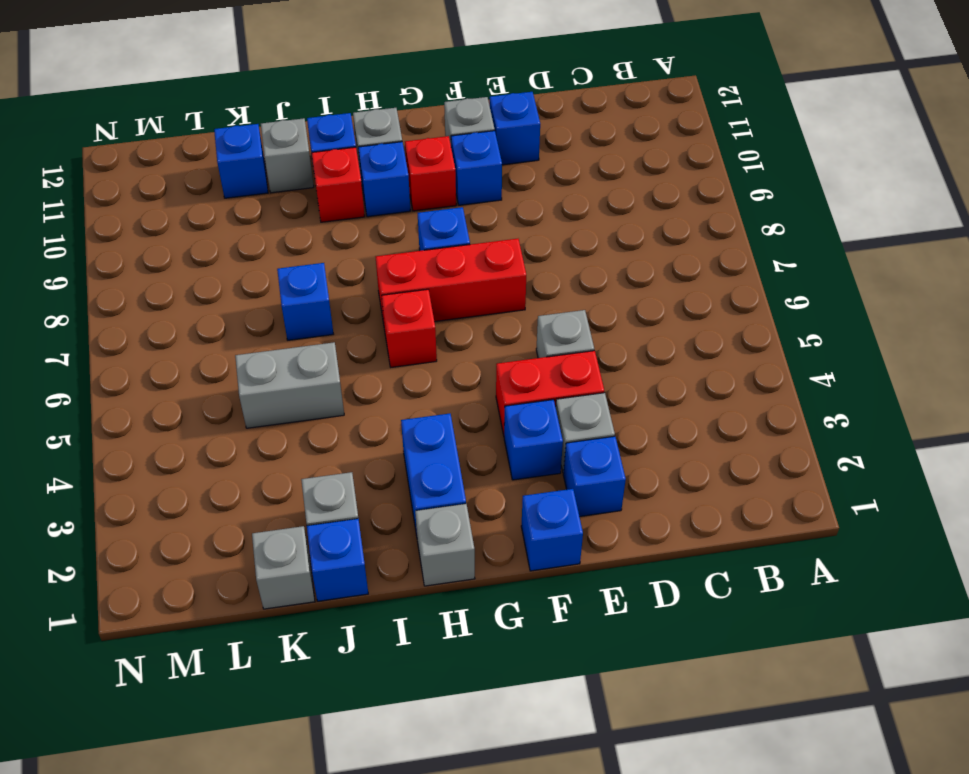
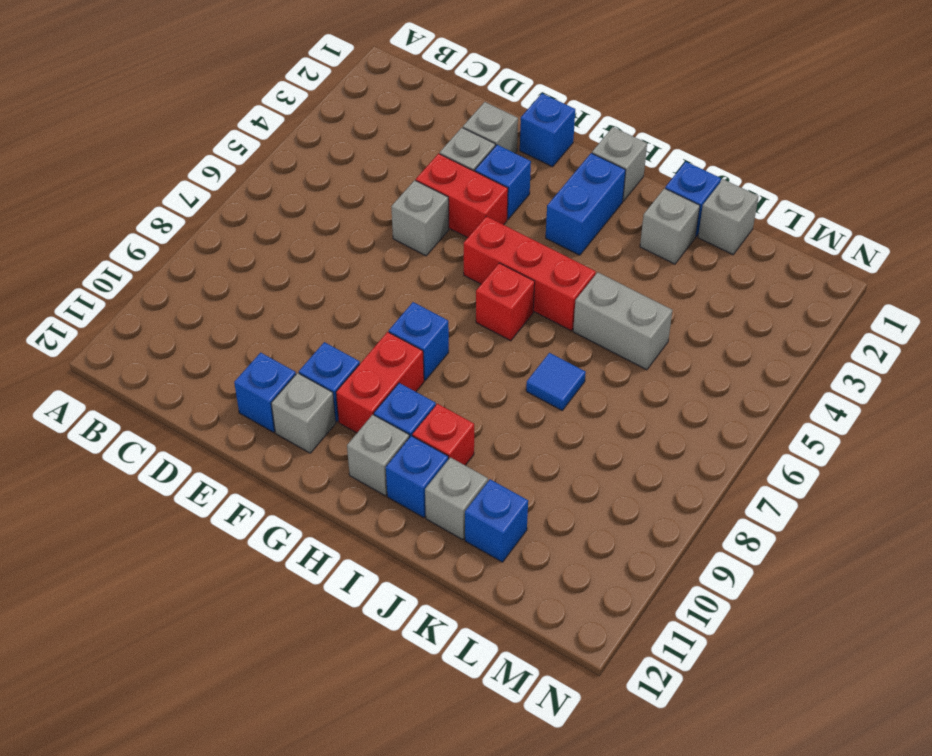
blue brick E2 level 1 -> grey brick E2 level 1
red brick F7:H7 level 1 -> red brick G5:I5 level 1
red brick G10 level 1 -> red brick G9:G10 level 1
blue brick J7 level 1 -> blue tile J7 level 1

